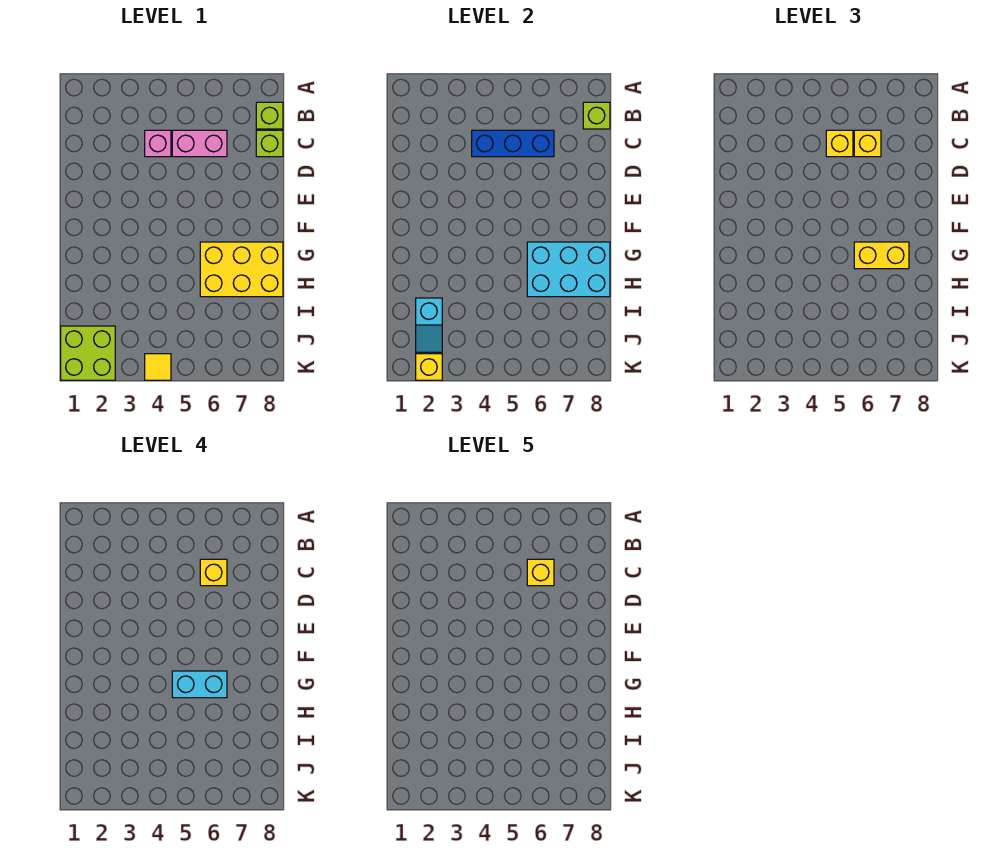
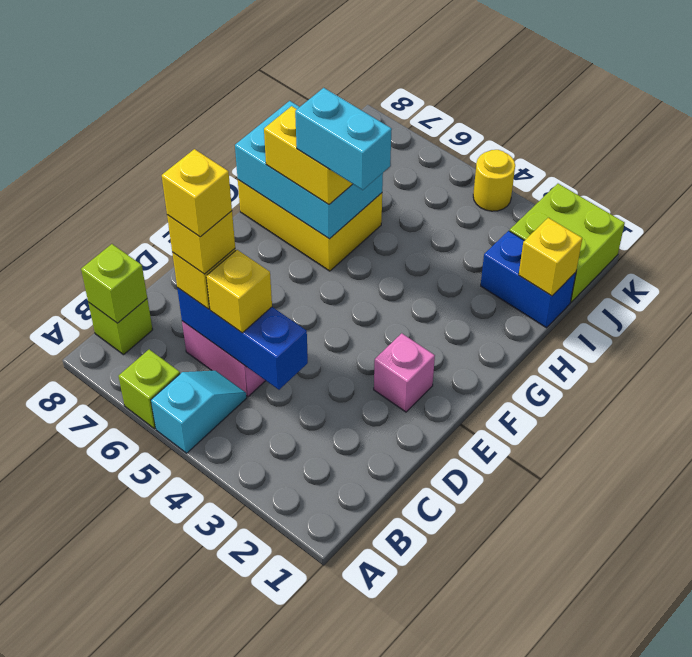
pink brick C4 level 1 -> pink brick E2 level 1
lime brick C8 level 1 -> lime brick A6 level 1
none -> blue brick I1:I2 level 1
cyan slope I2:J2 level 2 top I -> cyan slope A5:B5 level 1 top A
yellow brick K2 level 2 -> yellow brick I1 level 2
yellow tile K4 level 1 -> yellow round brick K4 level 1

